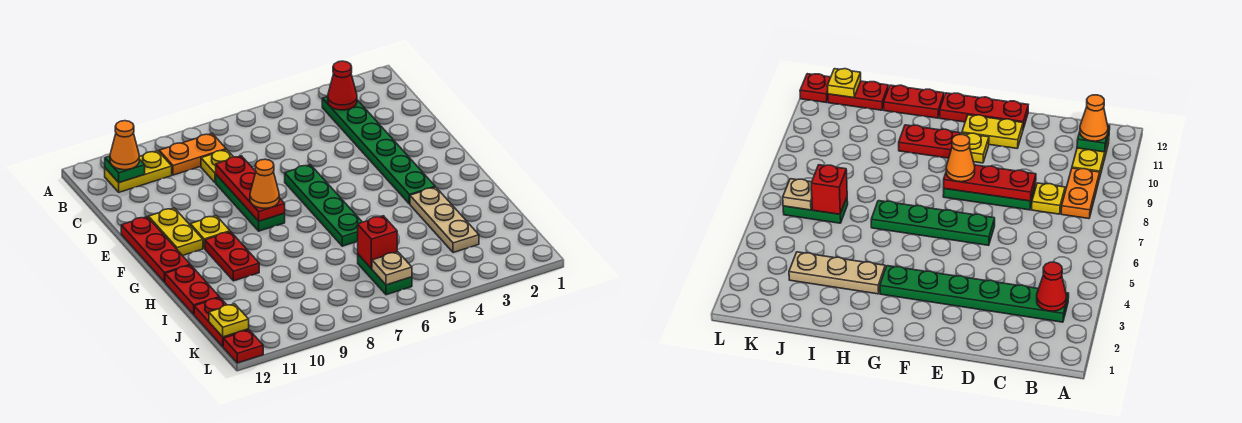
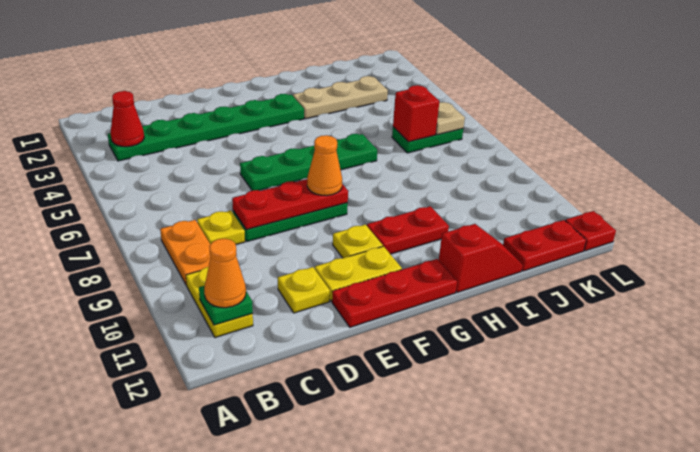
red plate H12:I12 level 1 -> red slope H12:I12 level 1 top H
yellow plate K12 level 2 -> yellow plate D11 level 1

